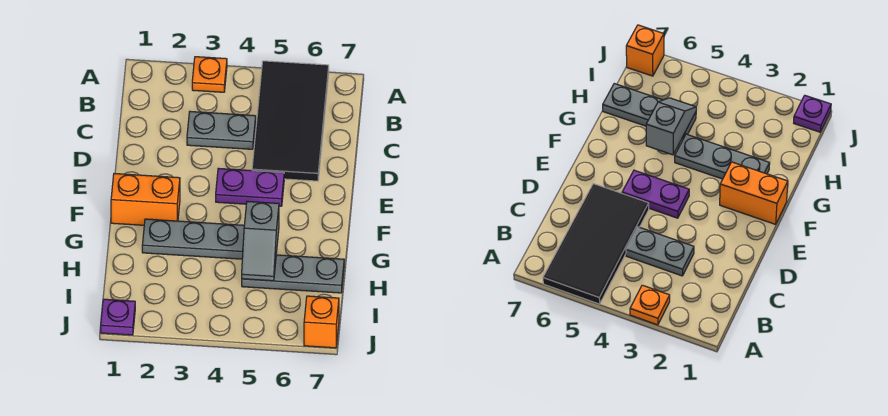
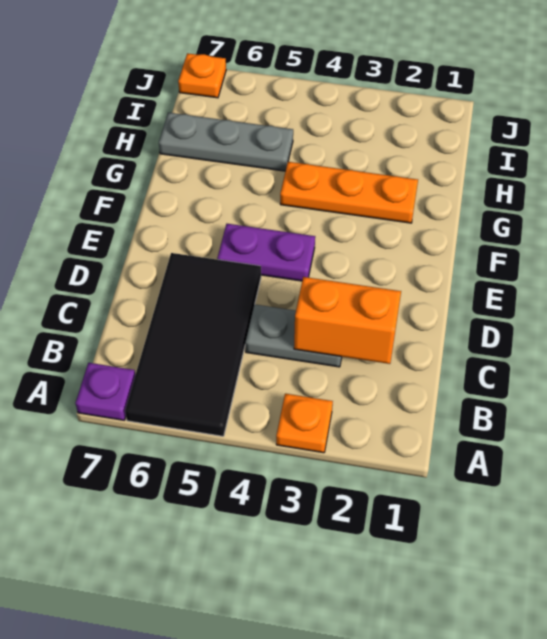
orange brick F1:F2 level 1 -> orange brick C2:C3 level 2
grey plate G2:G4 level 1 -> orange plate G2:G4 level 1
grey slope G5:H5 level 2 top G -> none
purple plate J1 level 1 -> purple plate A7 level 1
orange brick J7 level 1 -> orange plate J7 level 1

